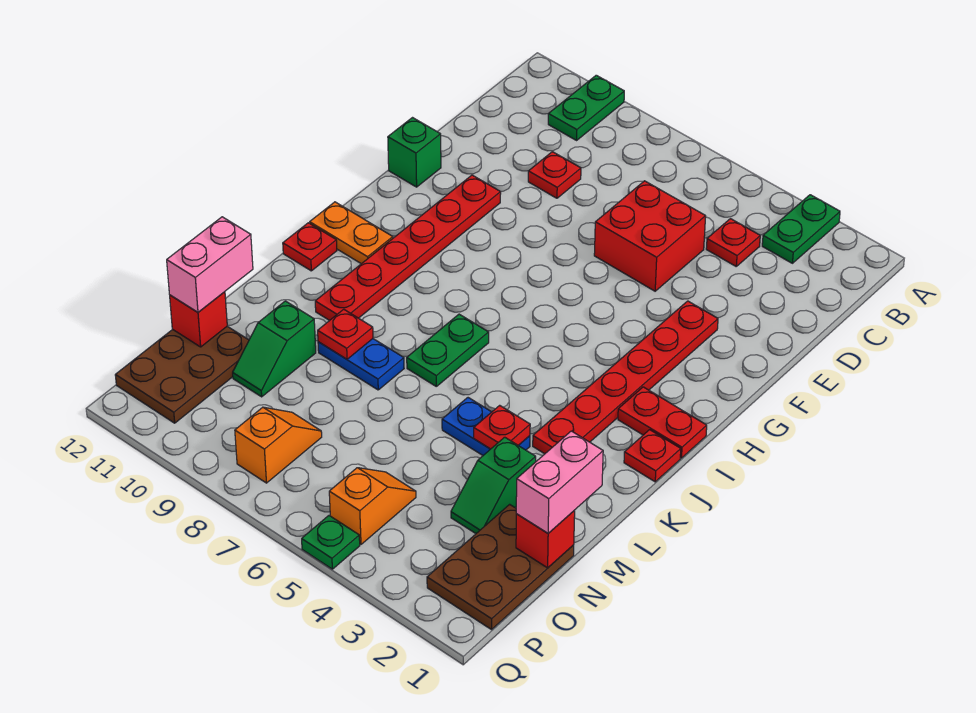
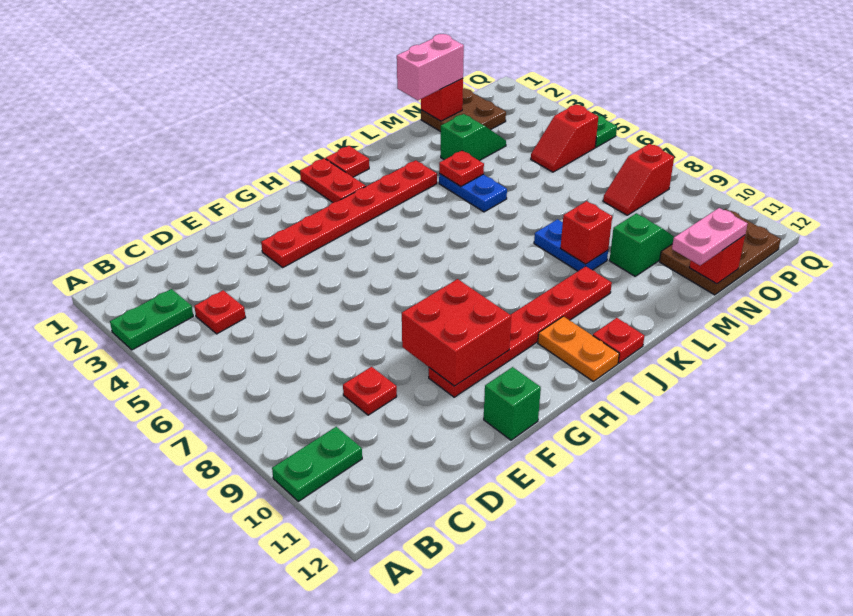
red brick D5:E6 level 1 -> red brick F9:G10 level 2
green plate J7:K7 level 1 -> none
red plate L9 level 2 -> red brick L9 level 2
pink brick M12:N12 level 3 -> pink plate M12:N12 level 3
brown plate N1:P2 level 1 -> brown plate N1:O2 level 1
orange slope O5:P5 level 1 top P -> red slope O5:P5 level 1 top P
orange slope O8:P8 level 1 top P -> red slope O8:P8 level 1 top P

